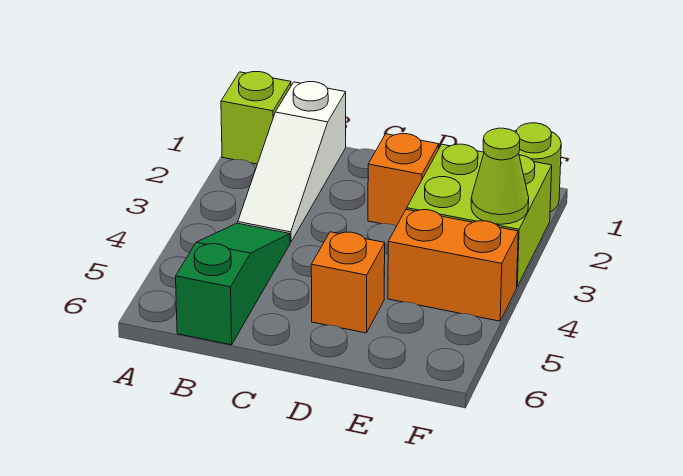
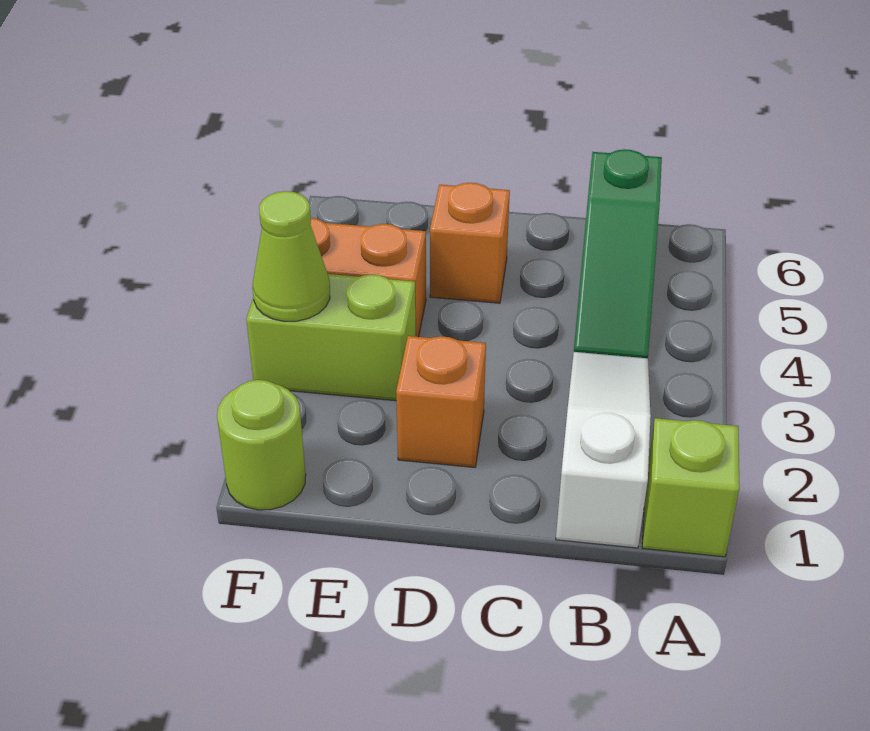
lime brick E2:F3 level 1 -> lime brick E3:F3 level 1

